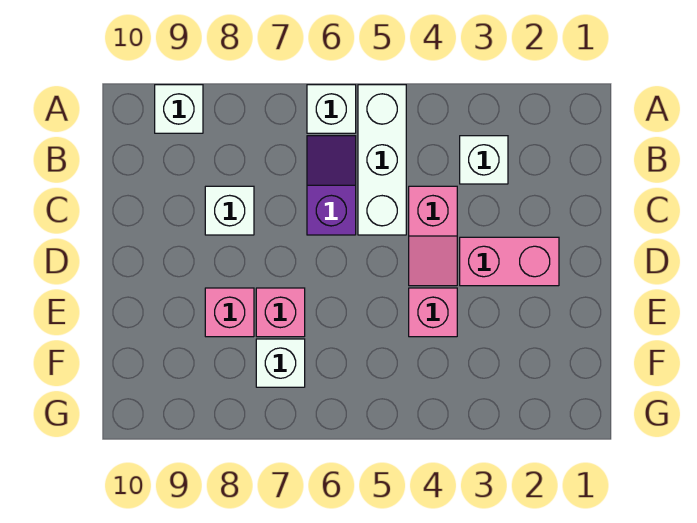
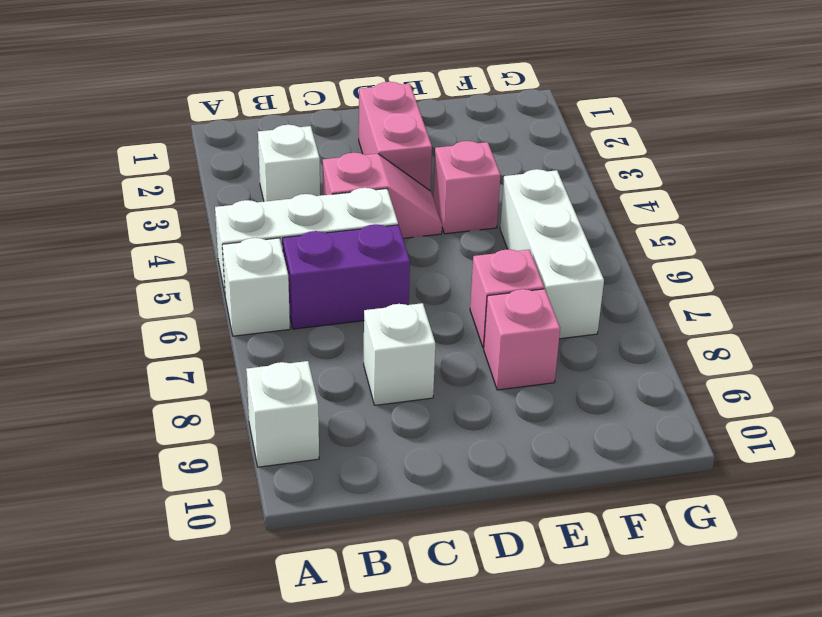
purple slope B6:C6 level 1 top C -> purple brick B6:C6 level 1
white brick F7 level 1 -> white brick F5:F7 level 1

